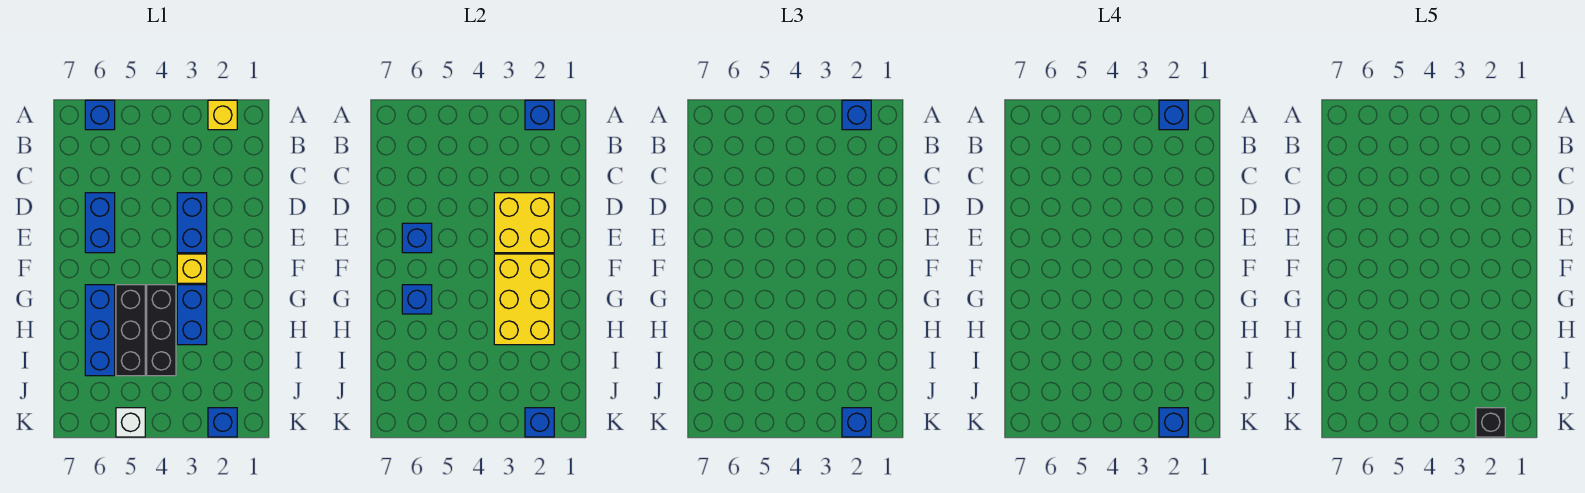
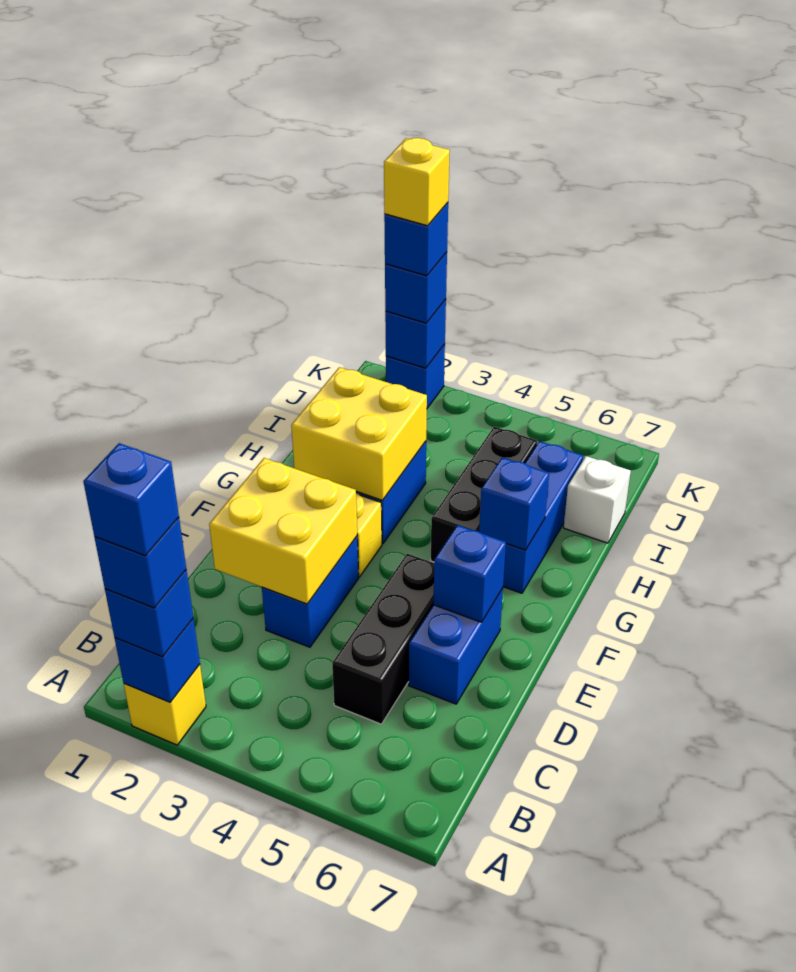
blue brick A6 level 1 -> blue brick A2 level 5
yellow brick F2:H3 level 2 -> yellow brick G2:H3 level 2
black brick G4:I4 level 1 -> black brick C5:E5 level 1
black brick K2 level 5 -> yellow brick K2 level 5
white brick K5 level 1 -> white brick I7 level 1

